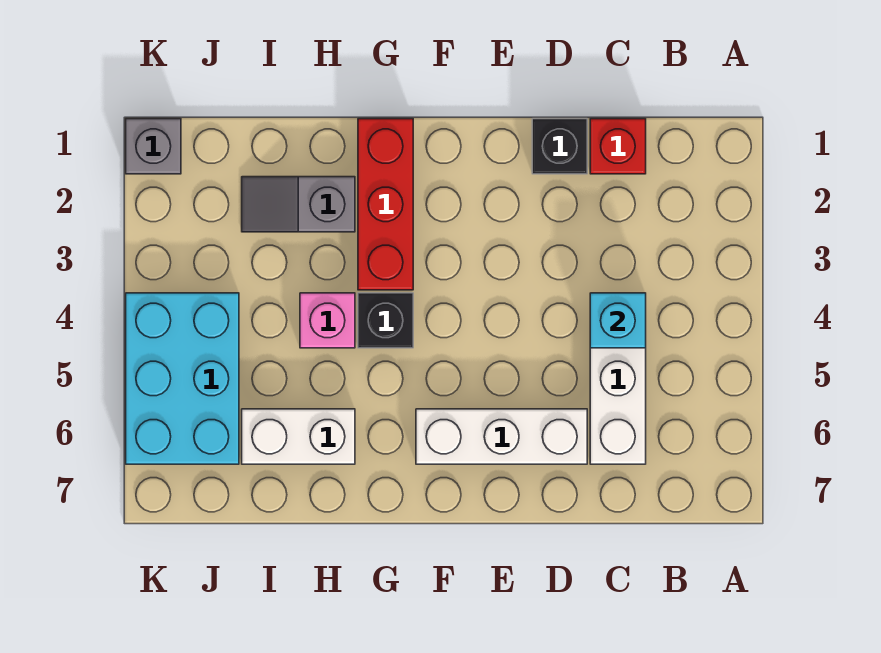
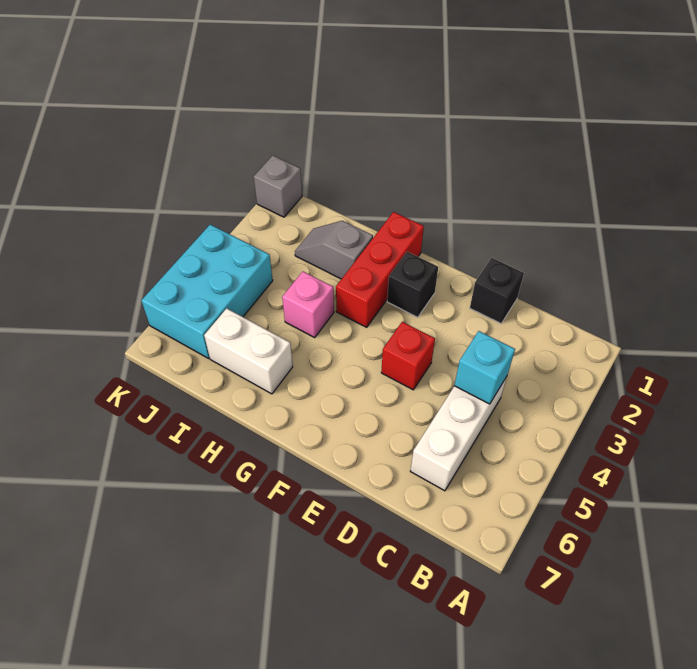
red brick C1 level 1 -> red brick E4 level 1
white brick D6:F6 level 1 -> none
black brick G4 level 1 -> black brick F2 level 1

